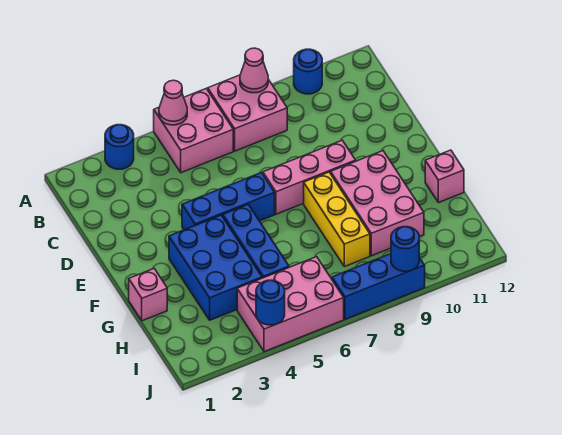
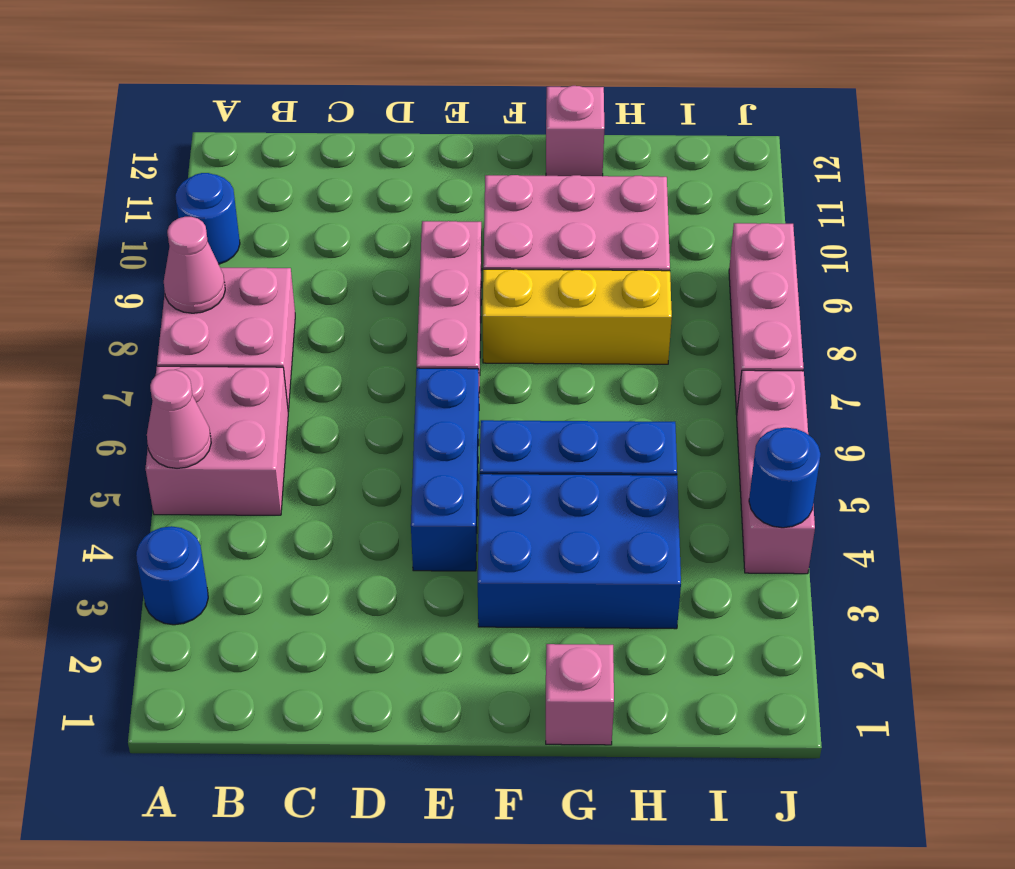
pink brick I4:J6 level 1 -> pink brick J4:J6 level 1
blue brick J7:J9 level 1 -> pink brick J7:J9 level 1
blue round brick J9 level 2 -> none

